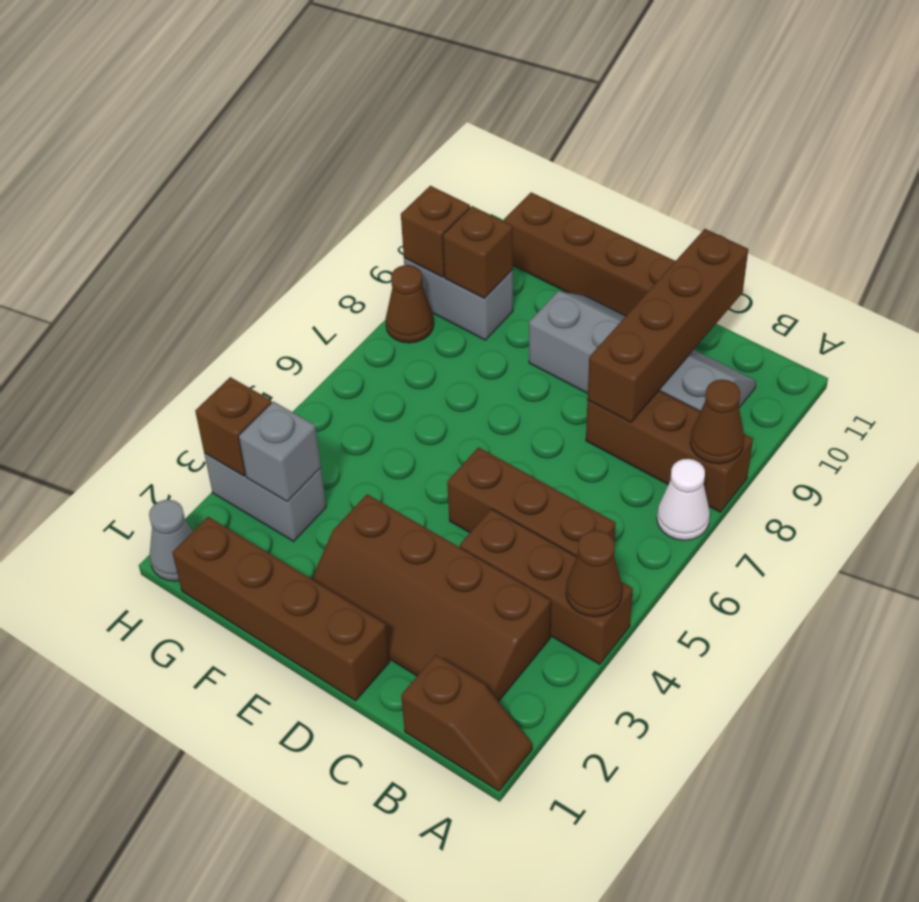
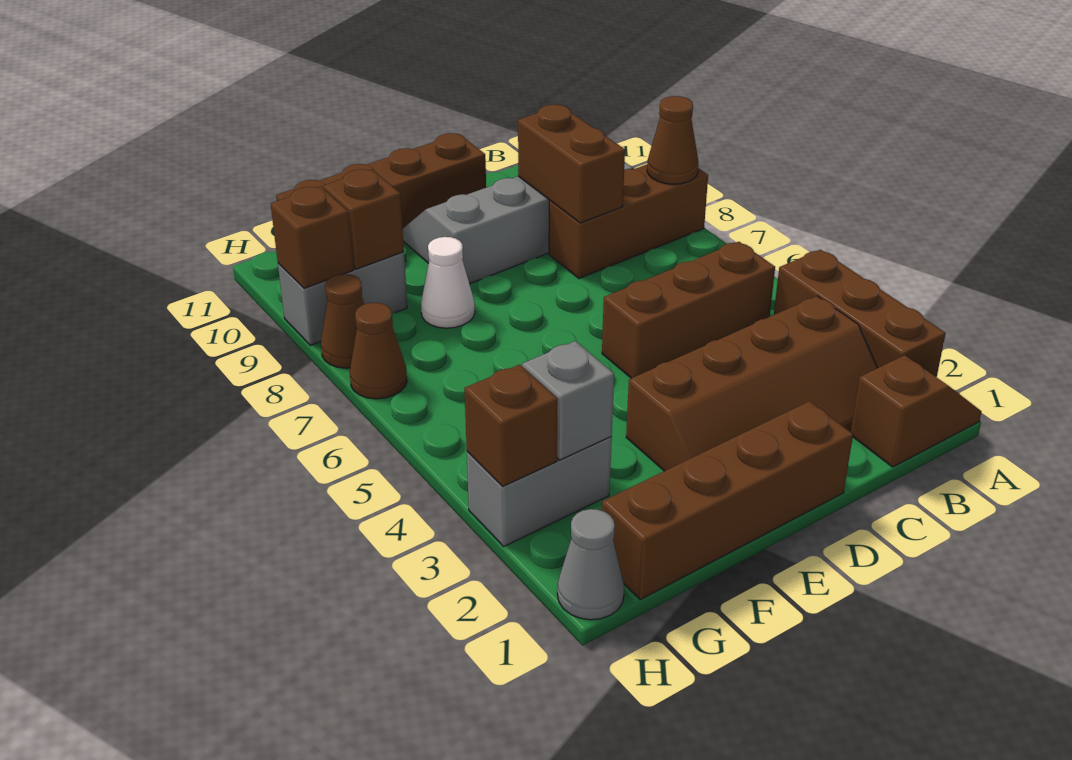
brown brick A4:C4 level 1 -> brown brick A2:A4 level 1
brown cone A4 level 2 -> brown cone H7 level 1
white cone A7 level 1 -> white cone F8 level 1
brown brick C8:C11 level 2 -> brown brick C8:C9 level 2

